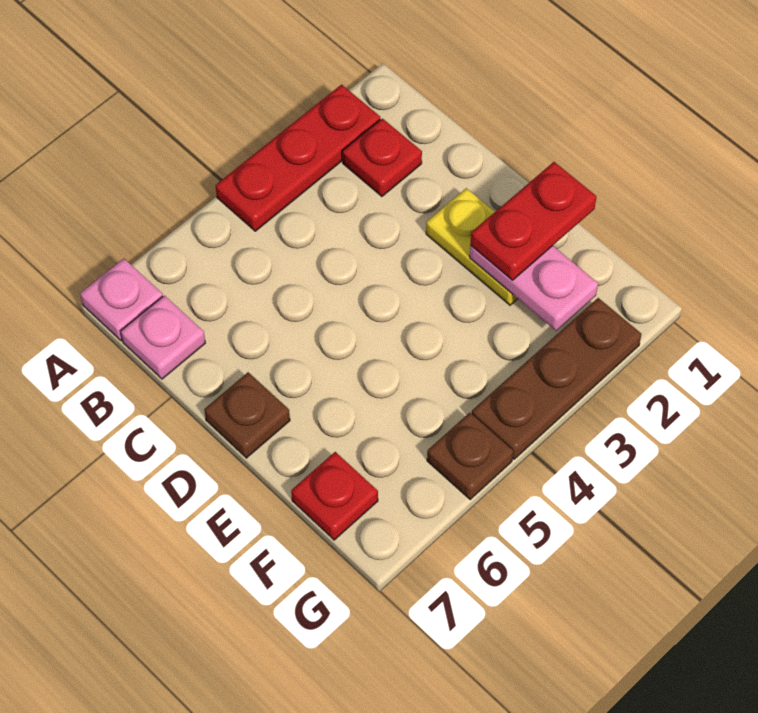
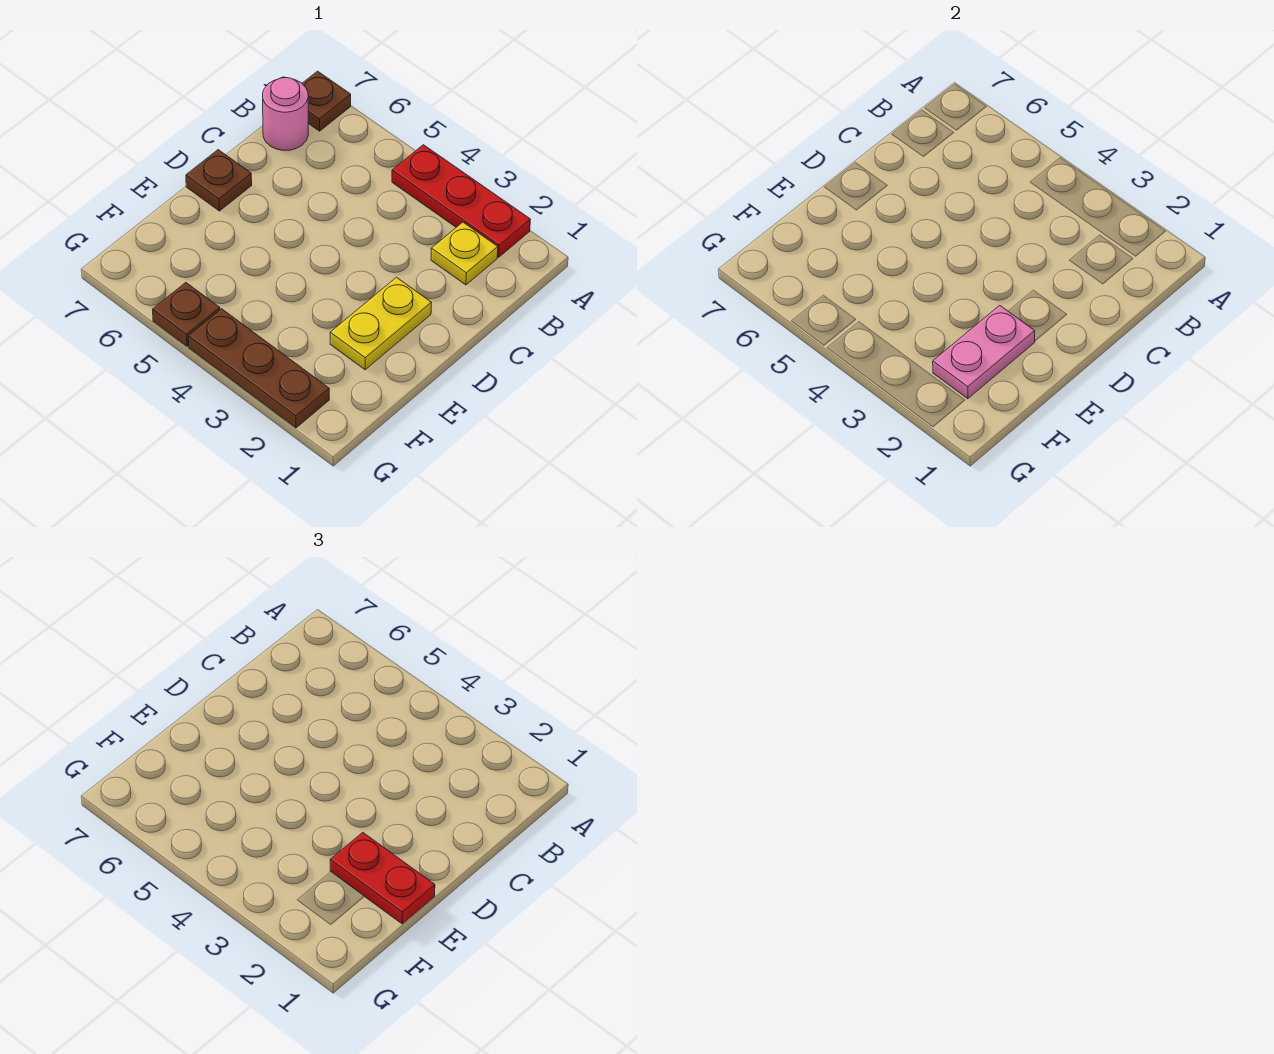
pink plate A7 level 1 -> brown plate A7 level 1
red plate B2 level 1 -> yellow plate B2 level 1
pink plate B7 level 1 -> pink round brick B7 level 1
red plate F7 level 1 -> none

